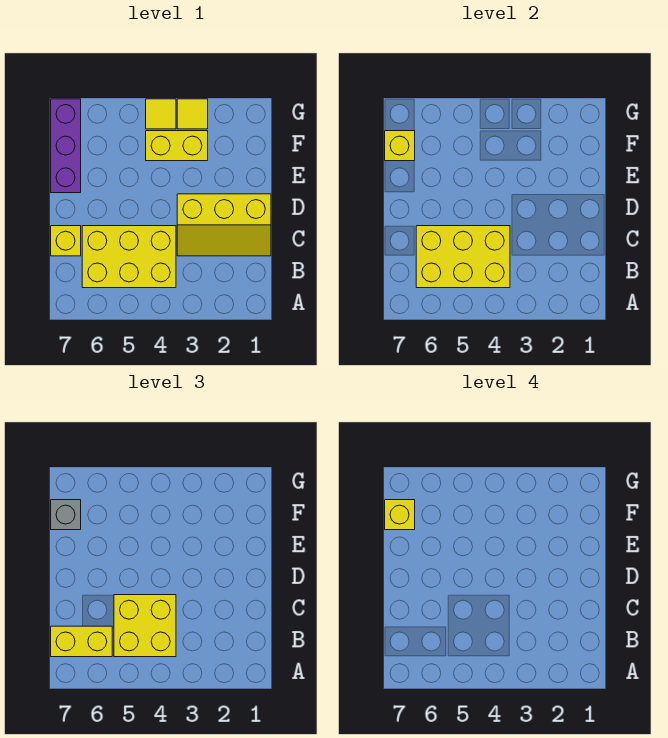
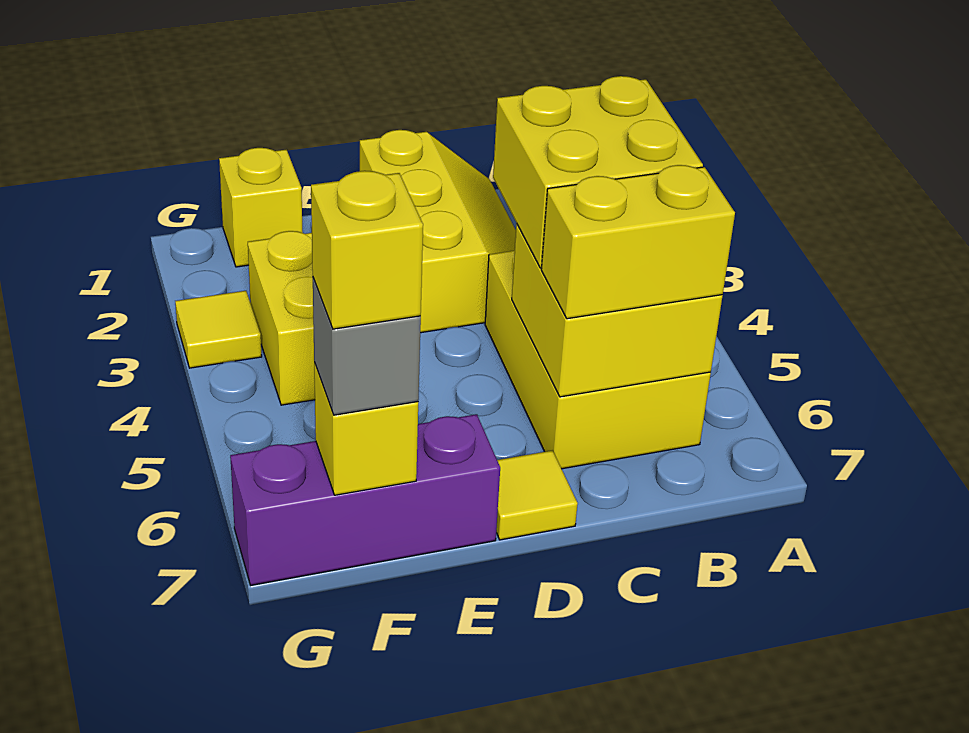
yellow brick B4:C6 level 2 -> yellow brick B5:C6 level 2
yellow brick B6:B7 level 3 -> yellow brick B6:C6 level 3
yellow brick C7 level 1 -> yellow brick F1 level 1
yellow tile G4 level 1 -> yellow tile D7 level 1

